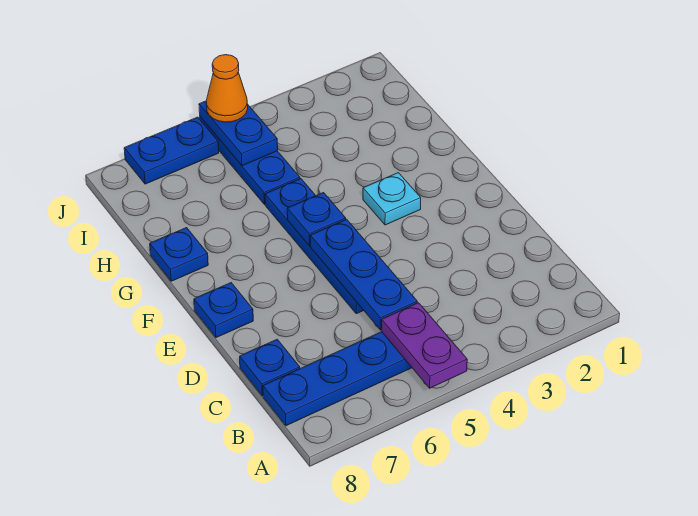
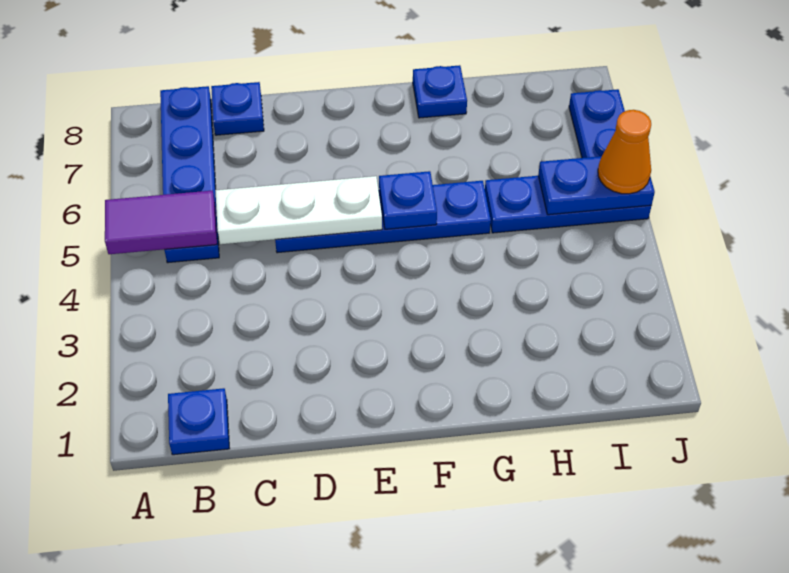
purple plate A5:B5 level 2 -> purple tile A5:B5 level 2
blue plate C5:E5 level 2 -> white plate C5:E5 level 2
blue plate E8 level 1 -> blue plate B1 level 1
cyan plate F3 level 1 -> none

